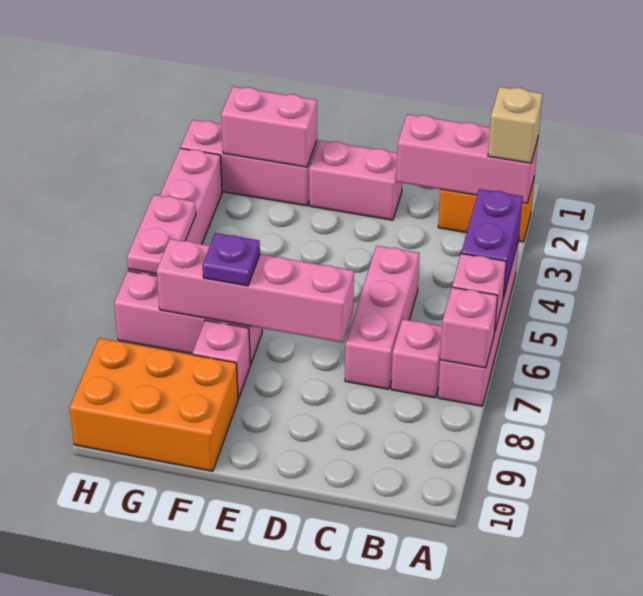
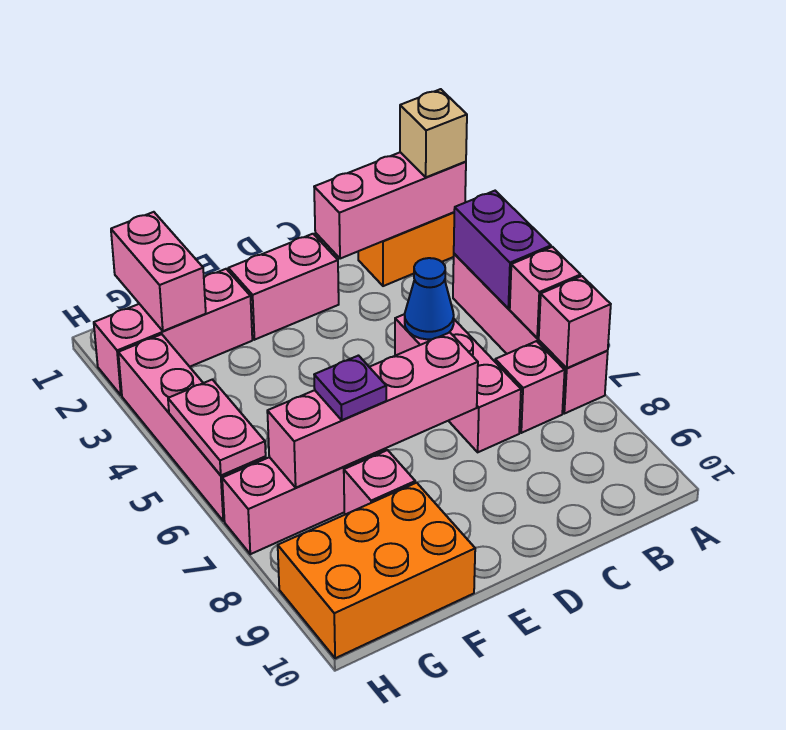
none -> blue cone C5 level 2
pink brick F2:G2 level 2 -> pink brick G1:G2 level 2

